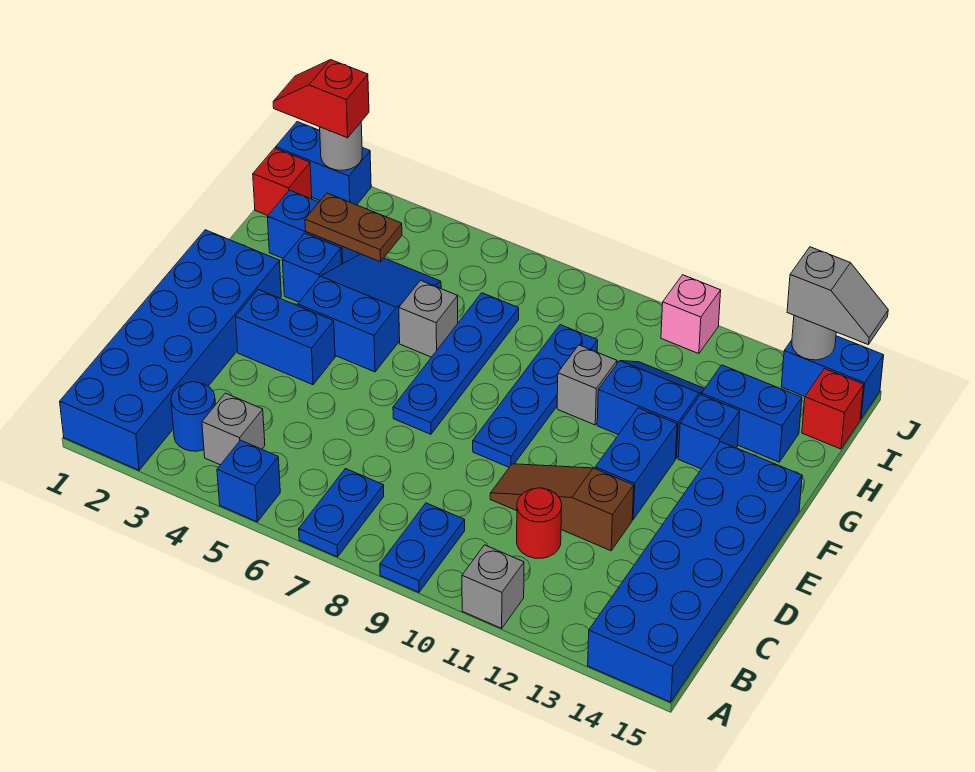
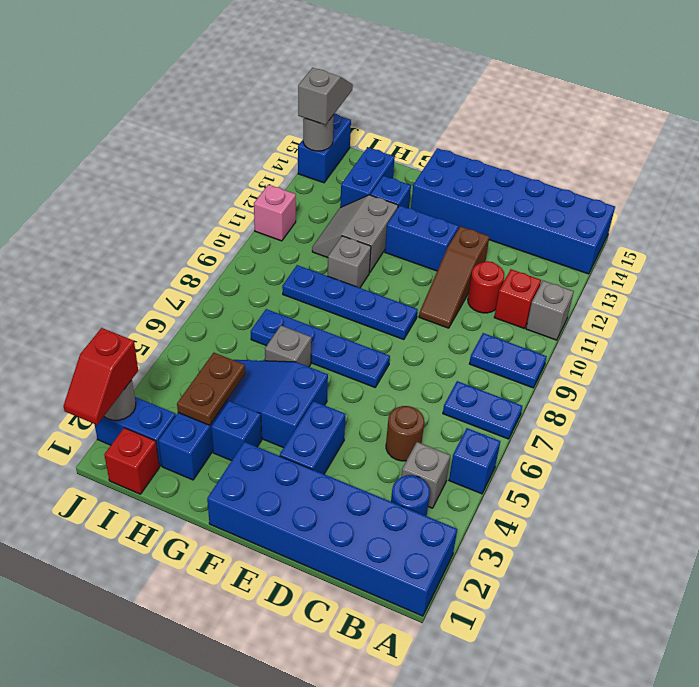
none -> brown round brick C5 level 1
blue slope G11:H12 level 1 top G -> grey slope G11:H12 level 1 top G
red brick I15 level 1 -> red brick B11 level 1
blue brick J1:J2 level 1 -> blue brick I2:J2 level 1

